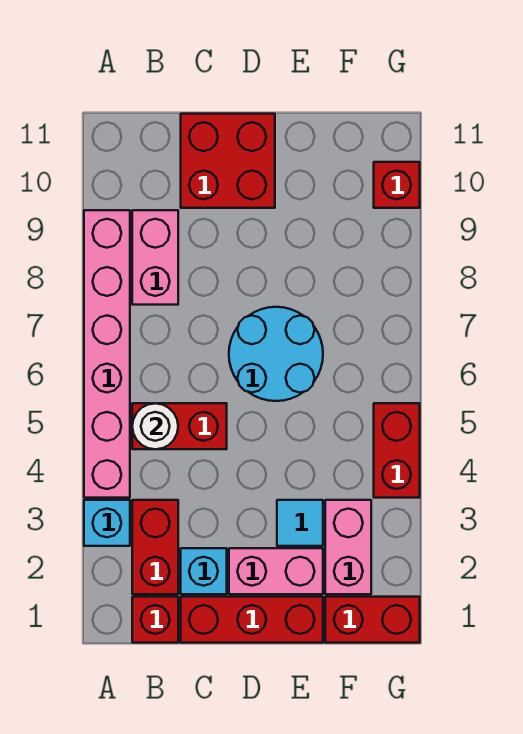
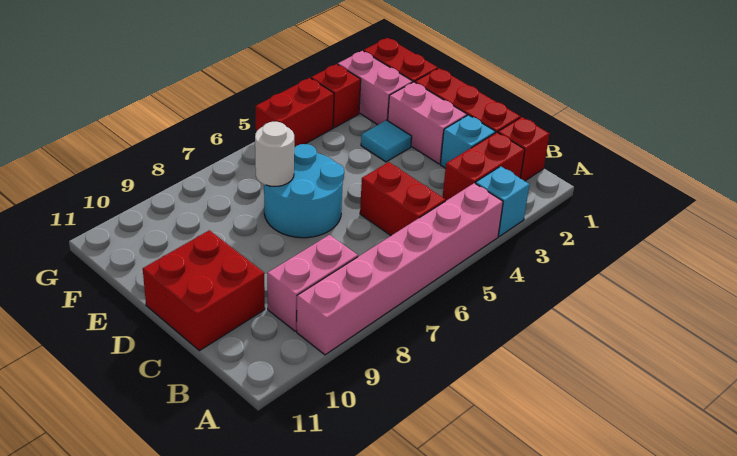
white round brick B5 level 2 -> white round brick E7 level 2
pink brick F2:F3 level 1 -> pink brick F2:G2 level 1
red brick G10 level 1 -> red brick G3 level 1

